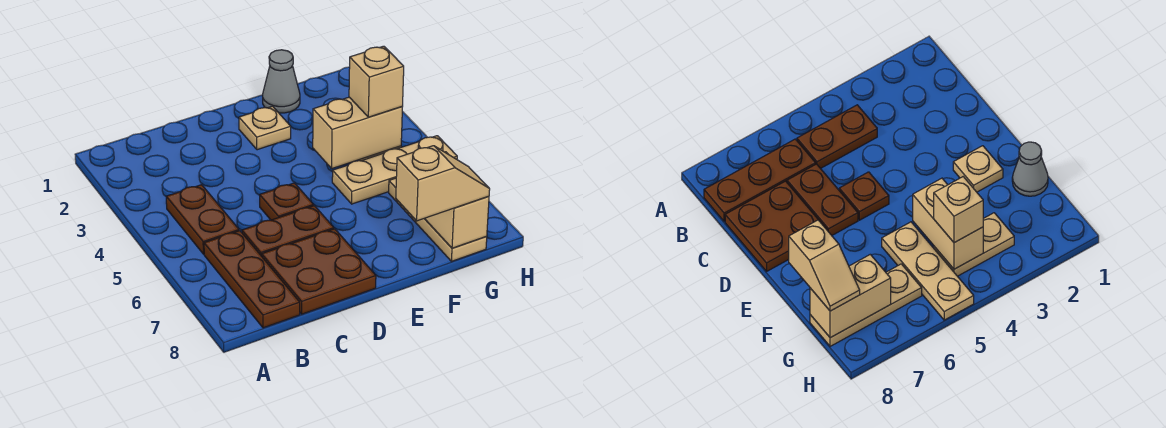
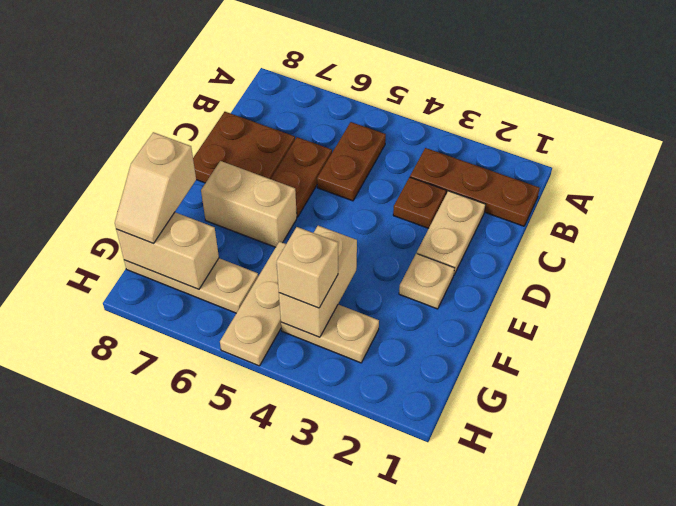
brown plate B4:B5 level 1 -> brown plate B5:C5 level 1
brown plate B6:B8 level 1 -> brown plate B1:B3 level 1
none -> tan plate C2:D2 level 1
brown plate D5 level 1 -> brown plate C3 level 1
none -> tan brick E6:E7 level 1
grey cone F1 level 1 -> none

